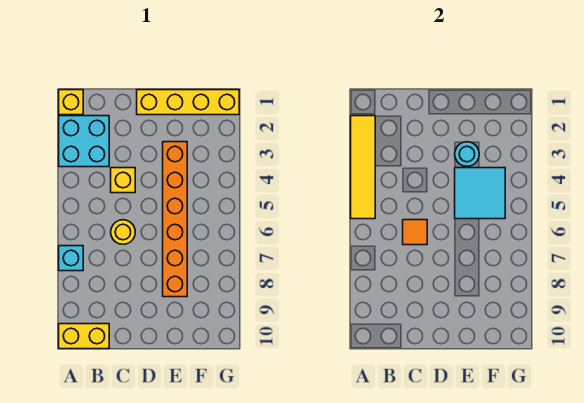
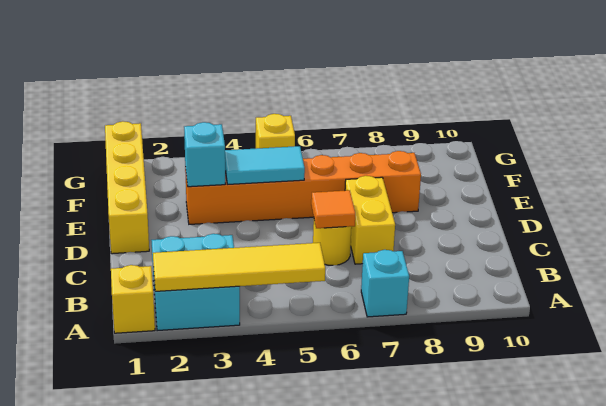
yellow brick A10:B10 level 1 -> yellow brick C7:D7 level 1
yellow brick C4 level 1 -> yellow brick G5 level 1
cyan round brick E3 level 2 -> cyan brick E3 level 2
cyan tile E4:F5 level 2 -> cyan tile E4:E5 level 2

